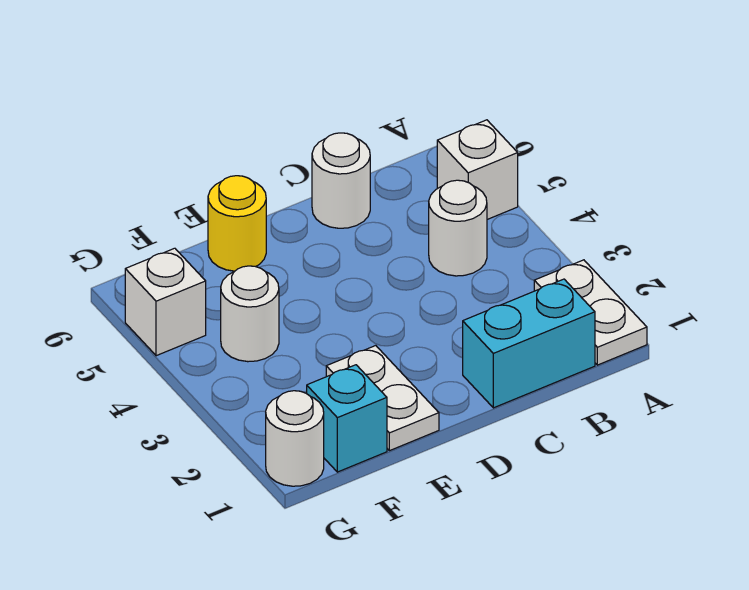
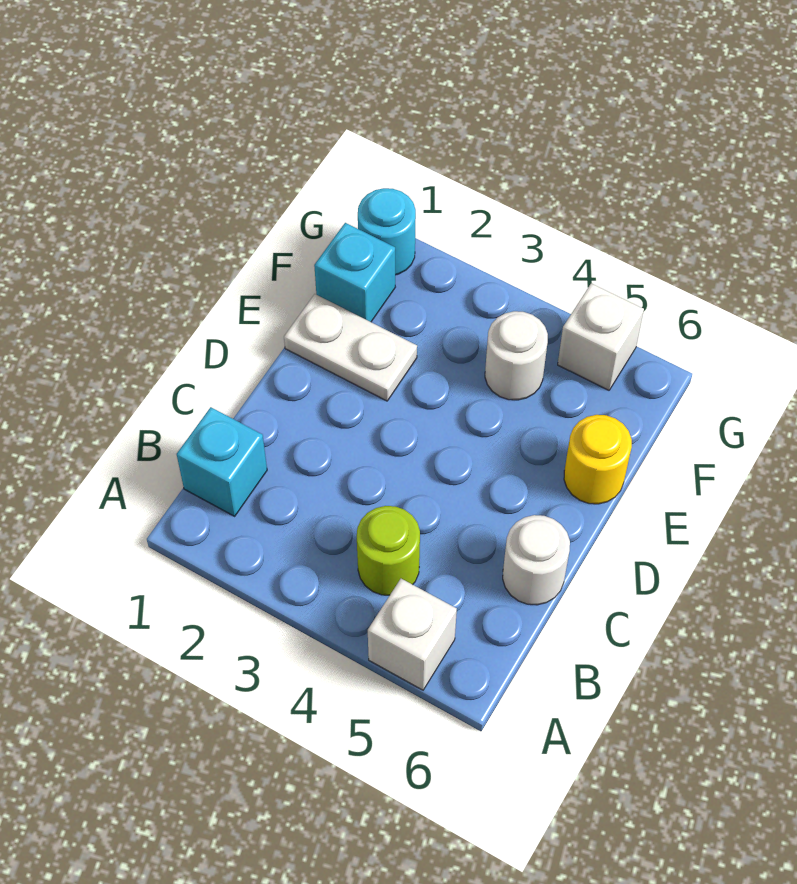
white plate A1:A2 level 1 -> none
cyan brick B1:C1 level 1 -> cyan brick B1 level 1
white round brick B4 level 1 -> lime round brick B4 level 1
white round brick G1 level 1 -> cyan round brick G1 level 1

